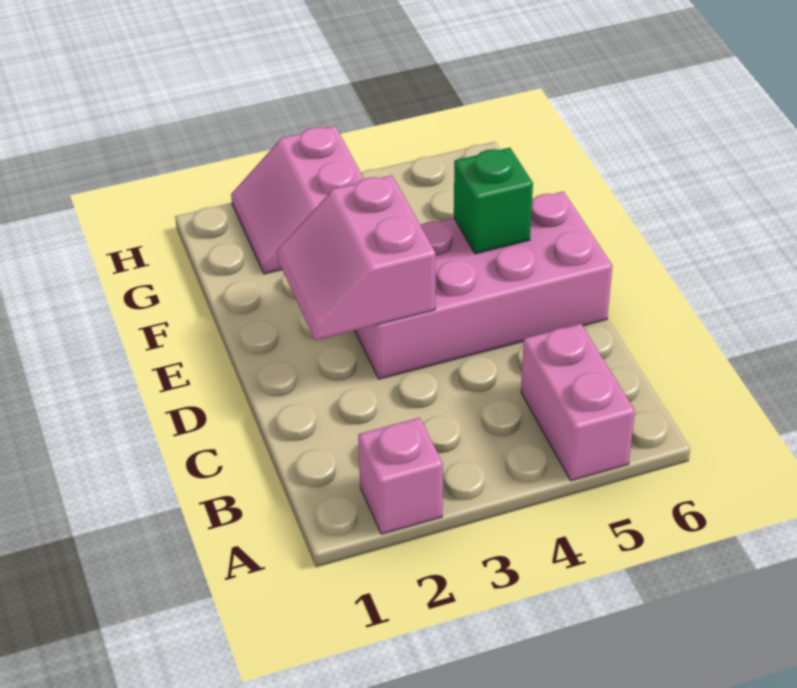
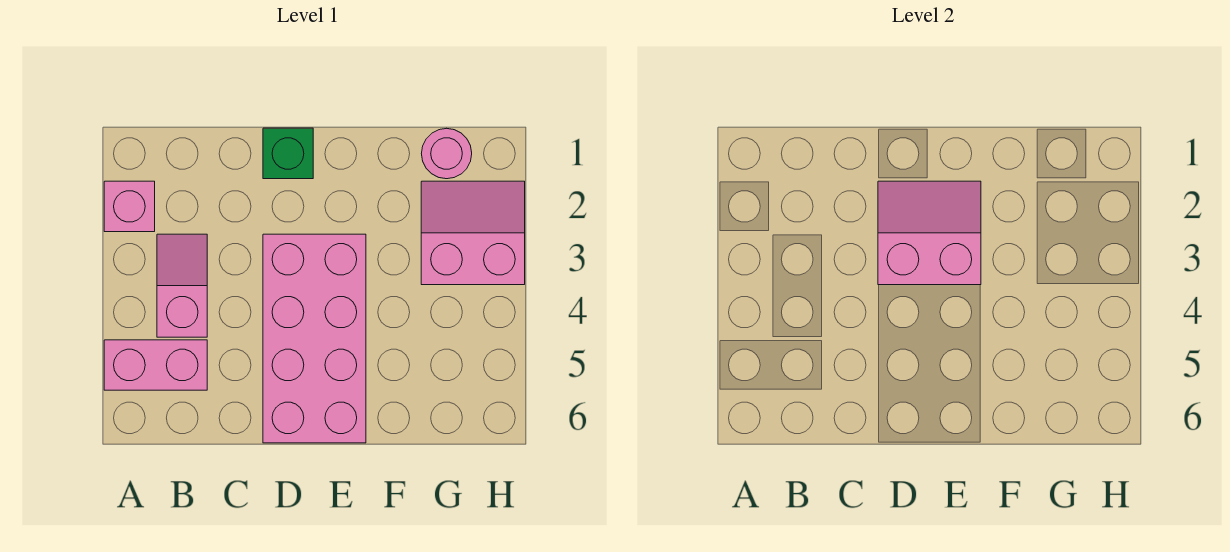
none -> pink slope B3:B4 level 1 top 4
green brick E5 level 2 -> green brick D1 level 1
none -> pink round brick G1 level 1

